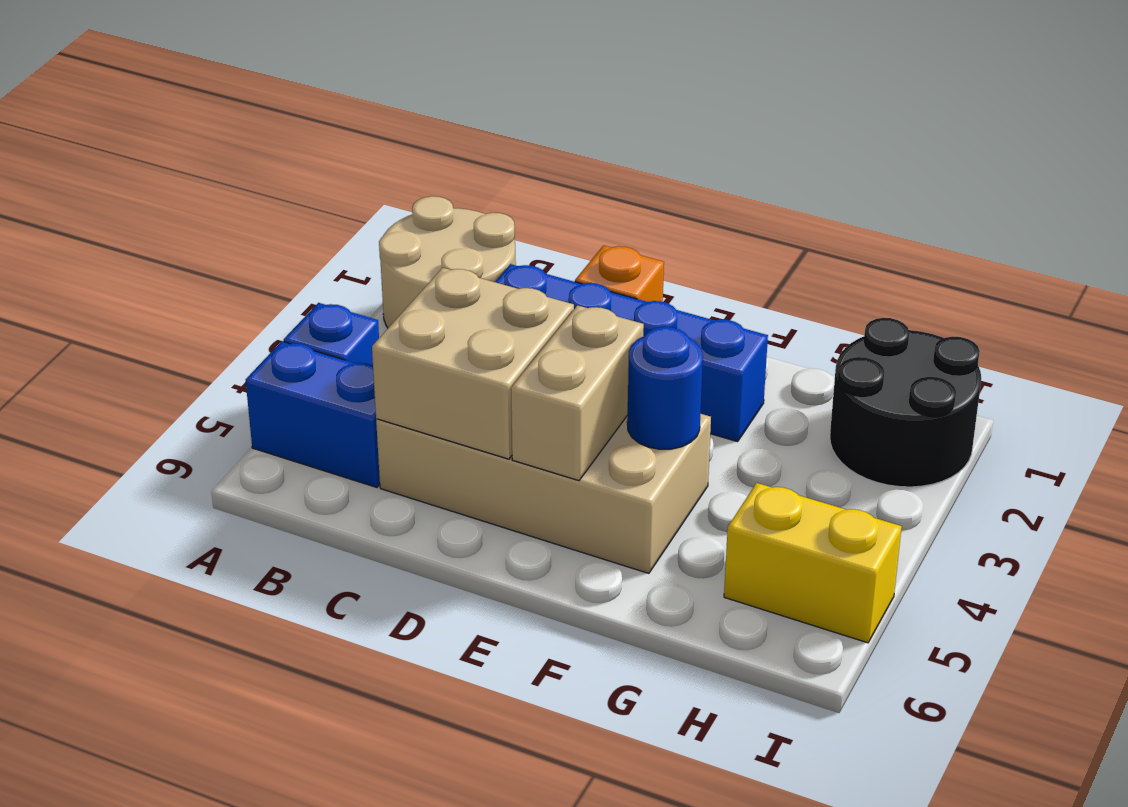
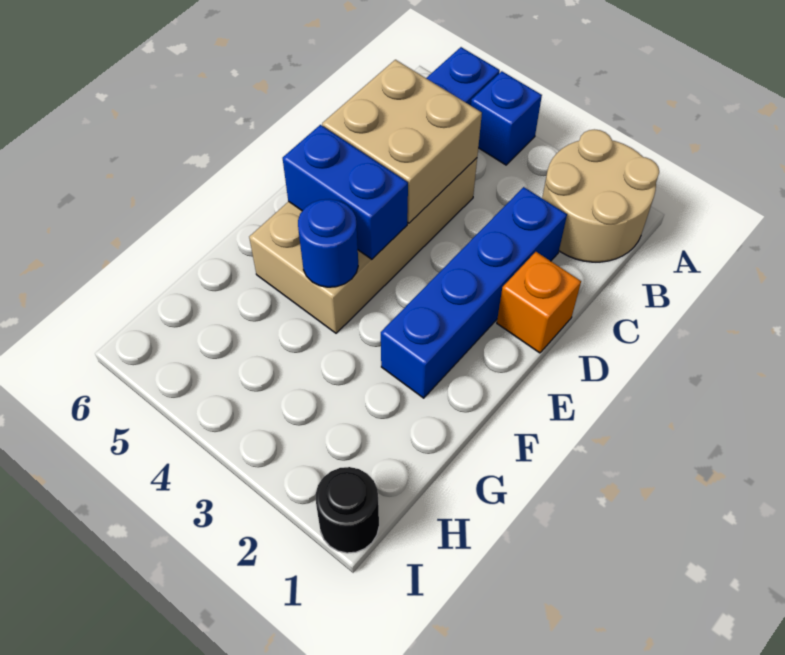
tan brick E4:E5 level 2 -> blue brick E4:E5 level 2
black round brick H1:I2 level 1 -> black round brick I1 level 1
yellow brick H5:I5 level 1 -> none

